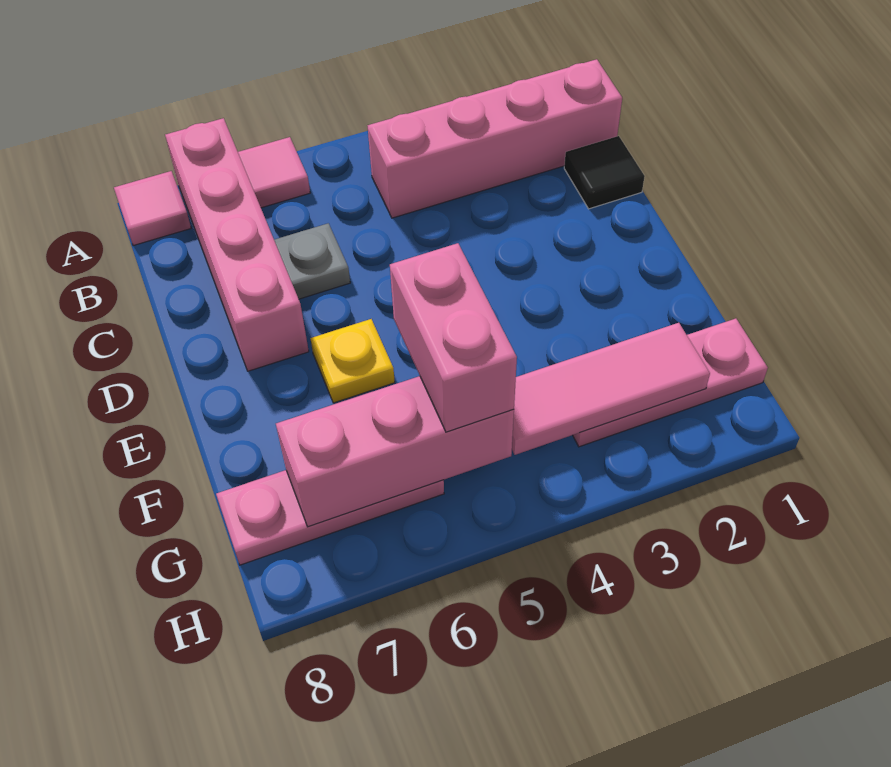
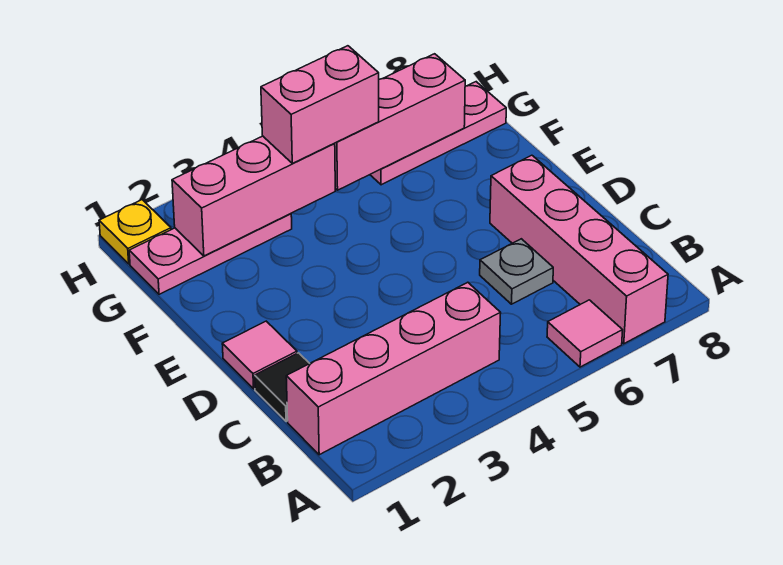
pink tile A8 level 1 -> pink tile D1 level 1
yellow plate E6 level 1 -> yellow plate H1 level 1
pink brick F5:G5 level 3 -> pink brick G4:G5 level 3
pink tile G2:G4 level 2 -> pink brick G2:G4 level 2

